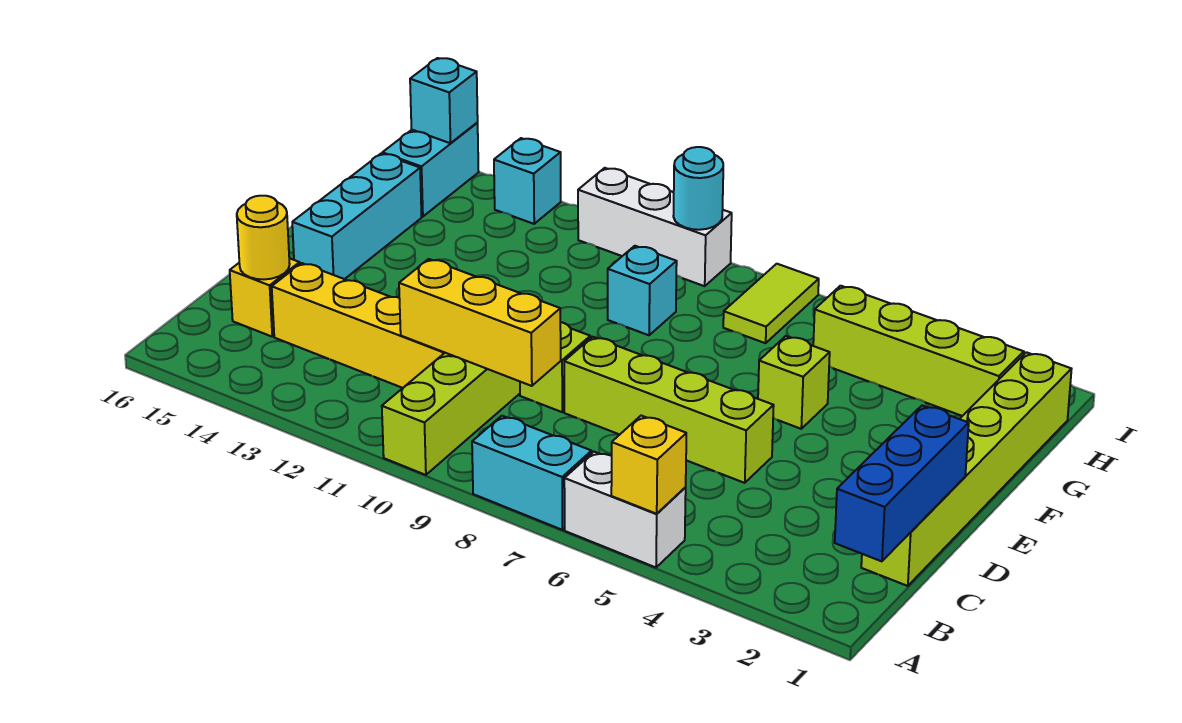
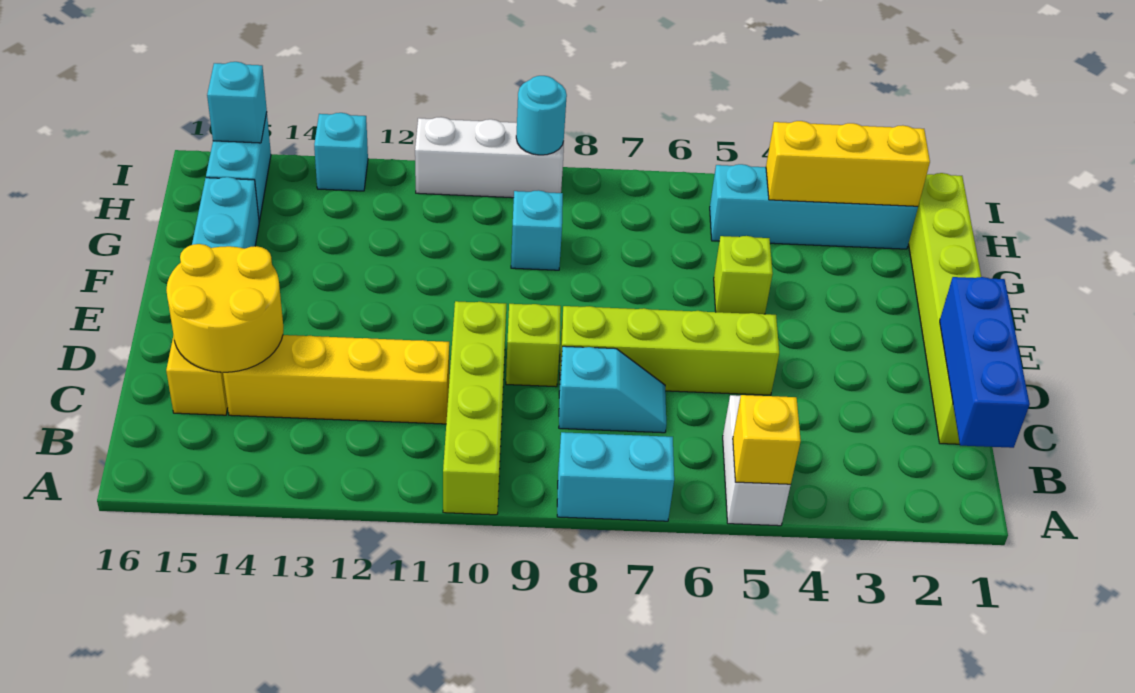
white brick A5:A6 level 1 -> white brick A5:B5 level 1
none -> cyan slope C7:C8 level 1 top 8
yellow brick C9:C11 level 2 -> yellow brick H2:H4 level 2
yellow round brick C15 level 2 -> yellow round brick C14:D15 level 2
lime brick H2:H5 level 1 -> cyan brick H2:H5 level 1
lime tile H7:I7 level 1 -> none

